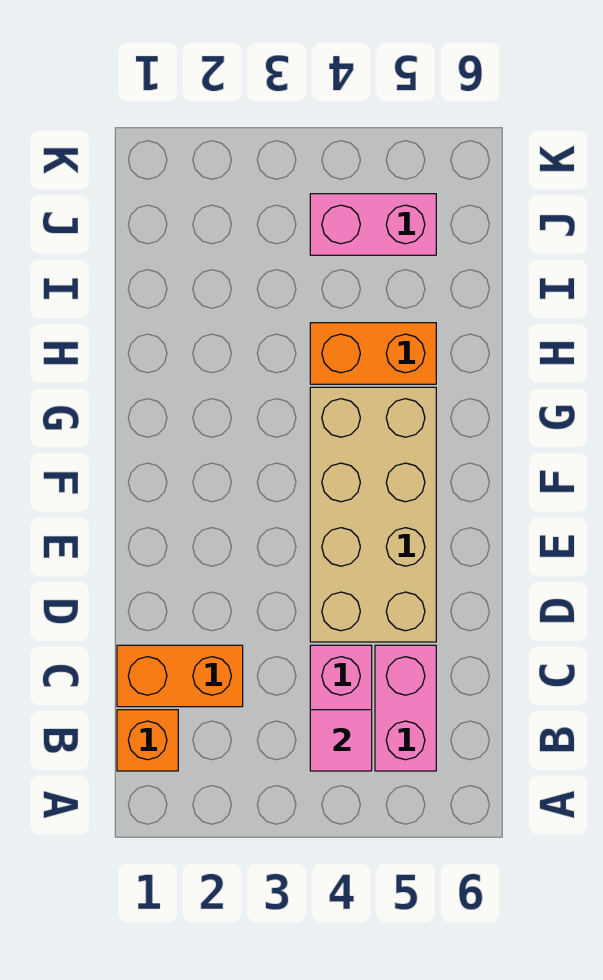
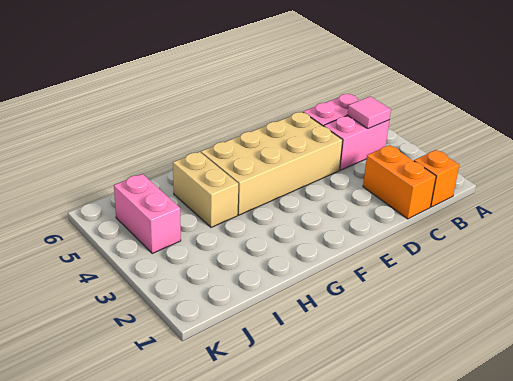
orange brick H4:H5 level 1 -> tan brick H4:H5 level 1

